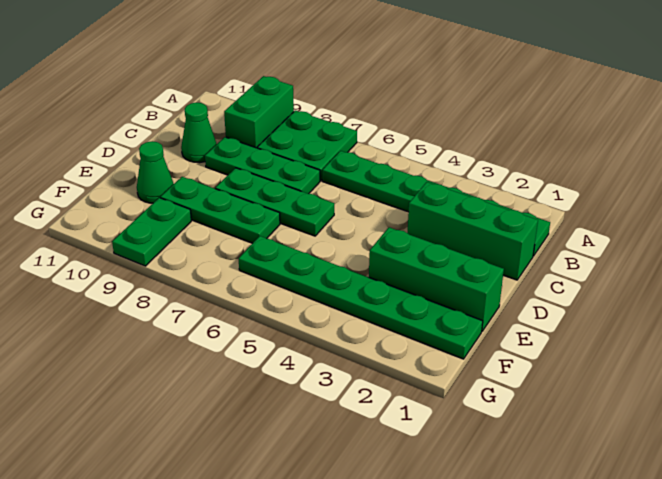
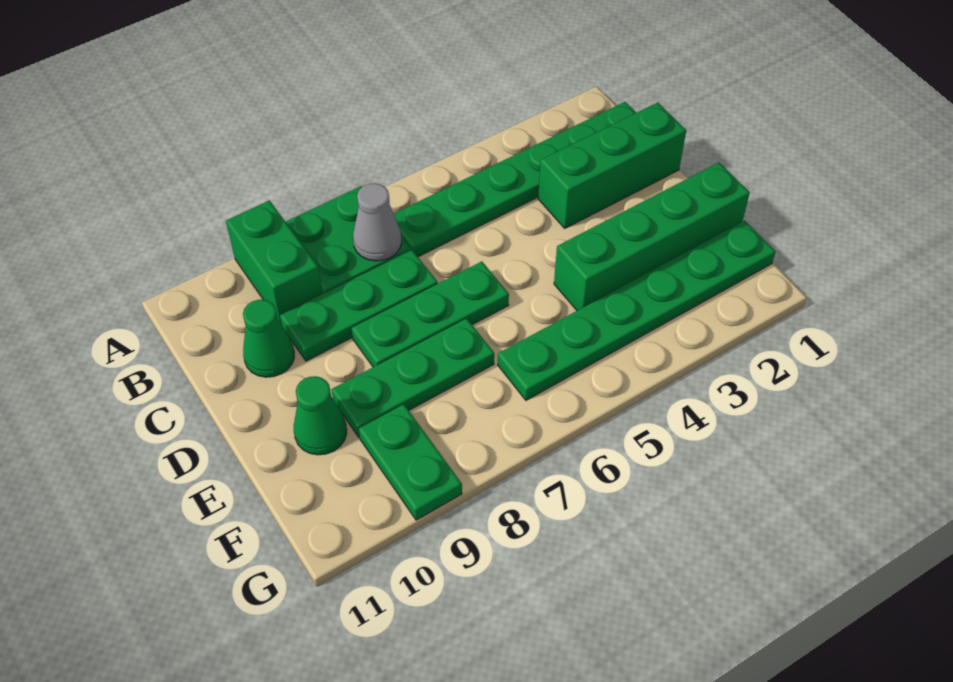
none -> grey cone B7 level 2
green brick E1:E3 level 1 -> green brick E1:E4 level 1

